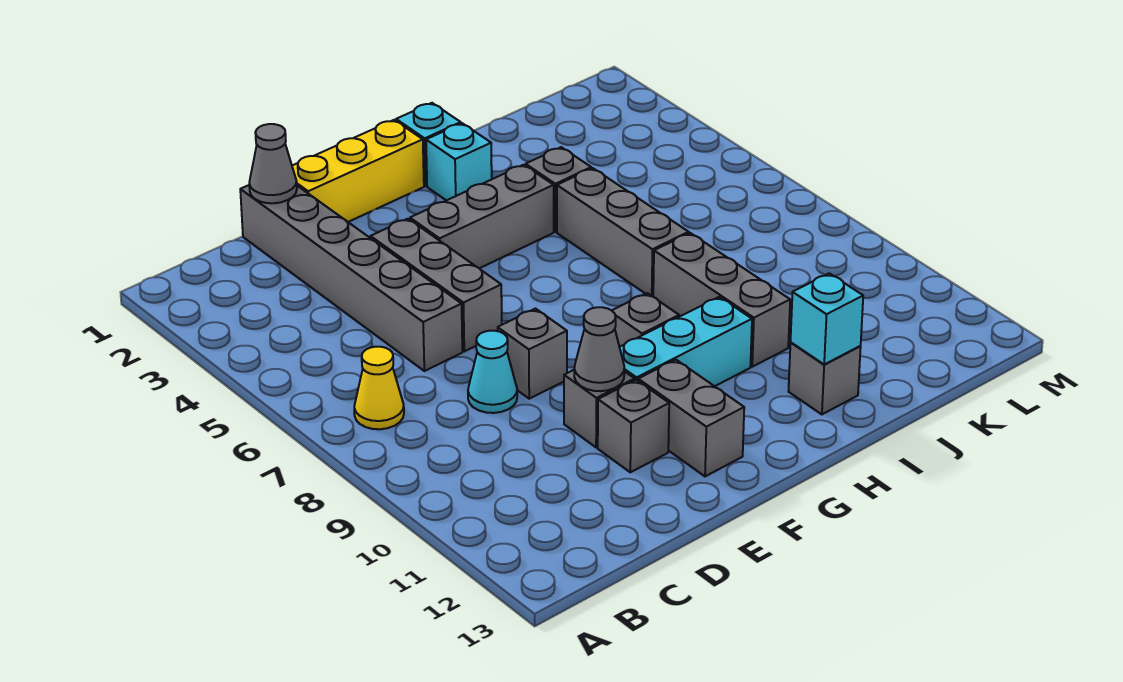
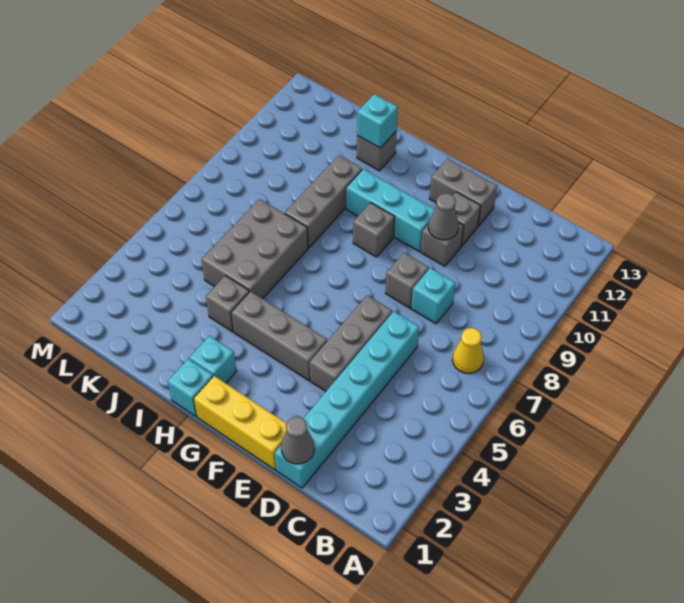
grey brick D1:D6 level 1 -> cyan brick D1:D6 level 1
cyan cone D8 level 1 -> cyan brick D8 level 1
grey brick F11:F12 level 1 -> grey brick E12:F12 level 1
grey brick I5:I7 level 1 -> grey brick I5:J7 level 1

